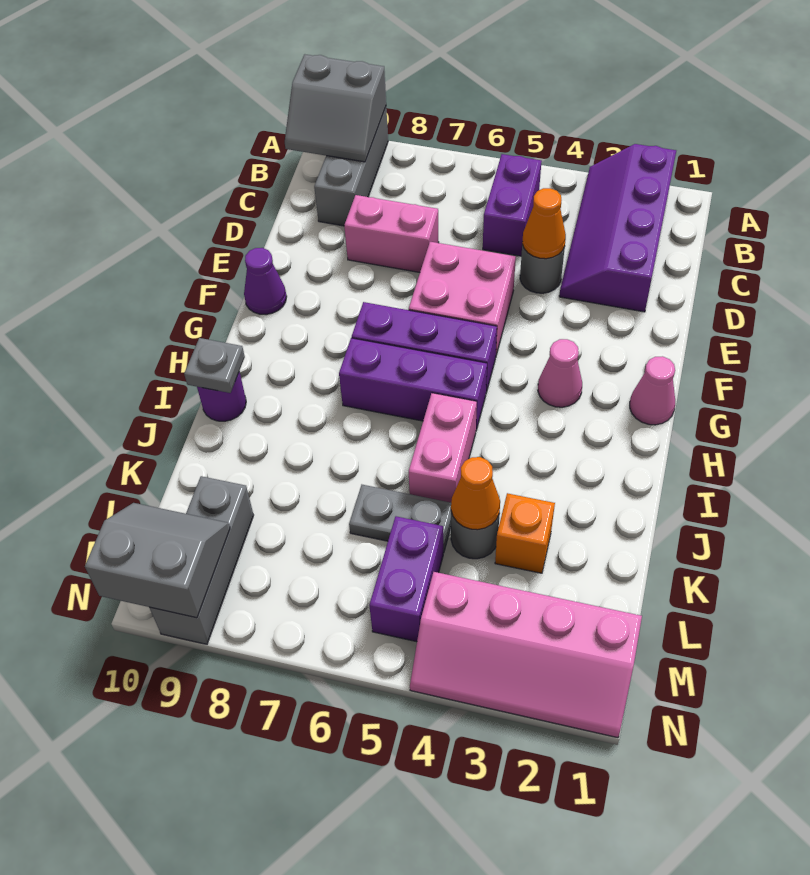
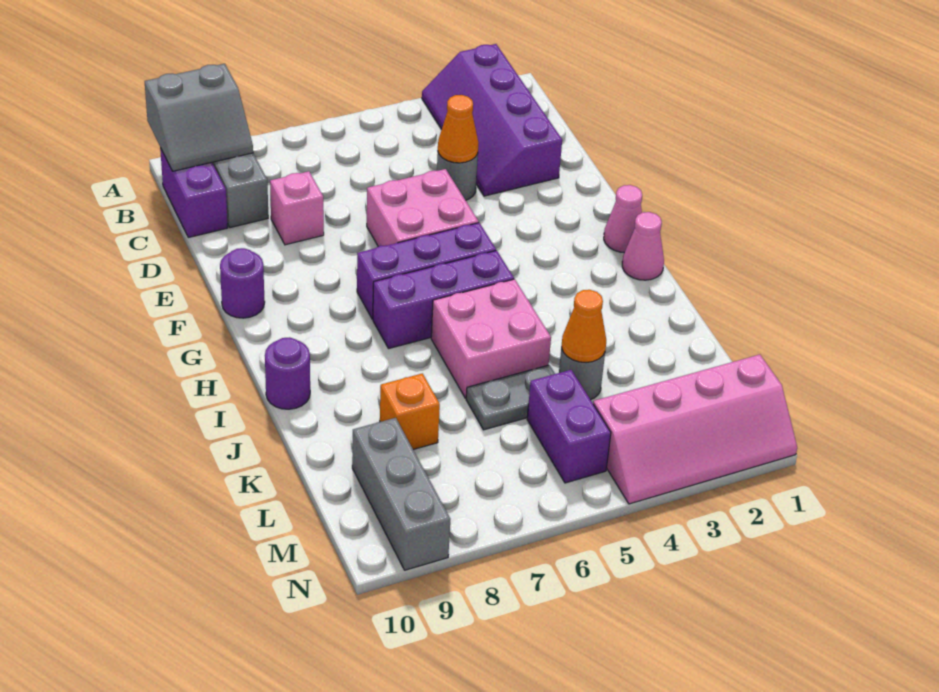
purple brick B5:C5 level 1 -> purple brick B10:C10 level 1
pink brick D7:D8 level 1 -> pink brick D8 level 1
purple cone F10 level 1 -> purple round brick F10 level 1
pink cone G3 level 1 -> pink cone H1 level 1
pink brick I5:J5 level 1 -> pink brick I5:J6 level 1
grey plate I10 level 2 -> none
orange brick K3 level 1 -> orange brick K8 level 1
grey slope M9:N10 level 2 top N -> none

